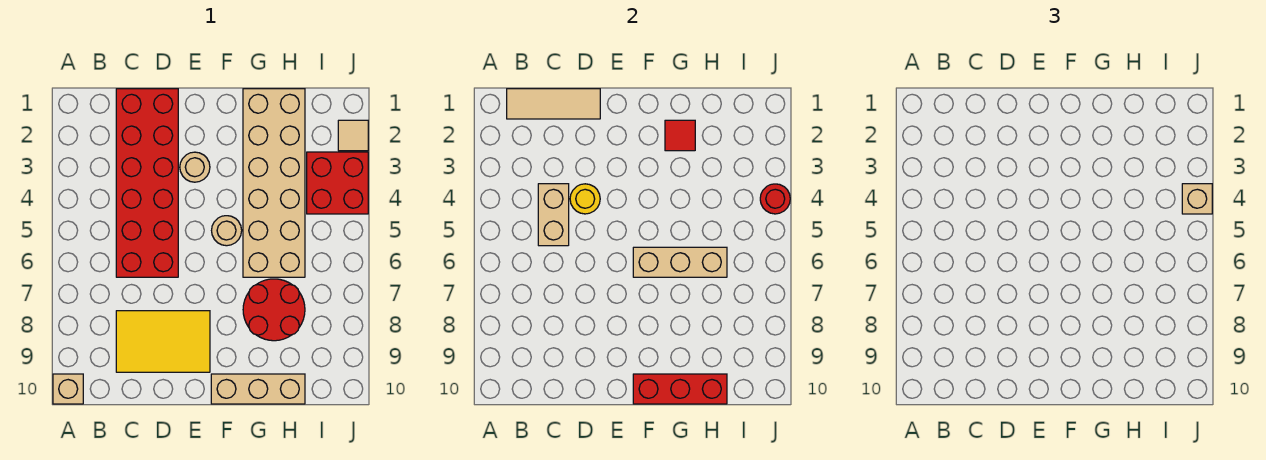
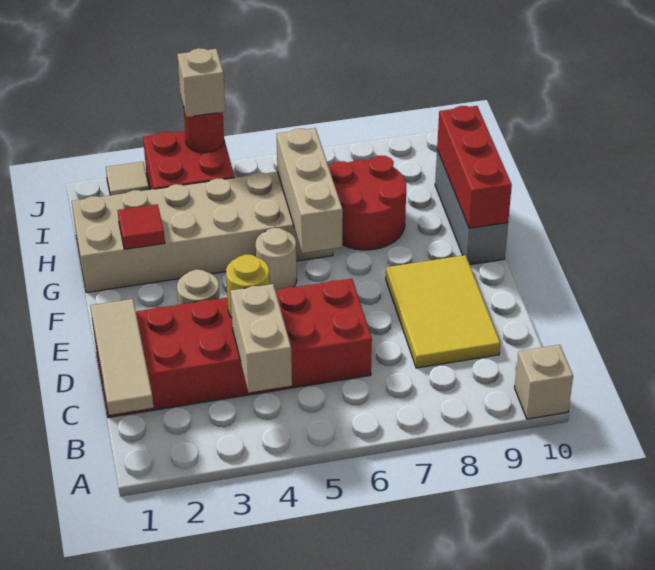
tan brick C4:C5 level 2 -> tan brick B4:C4 level 2
tan brick F10:H10 level 1 -> grey brick F10:H10 level 1

